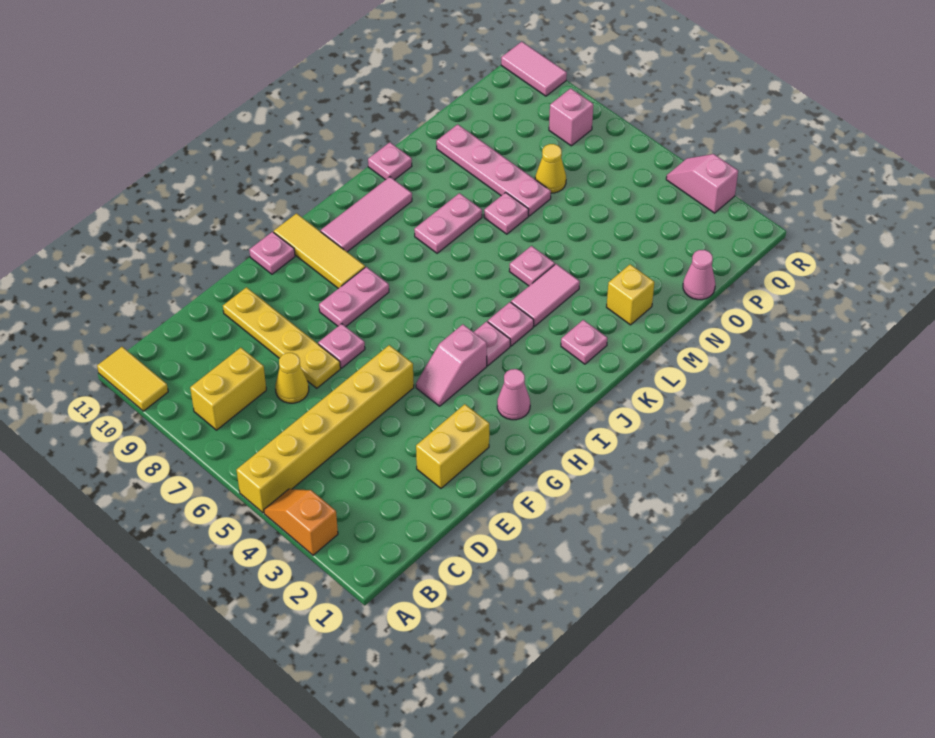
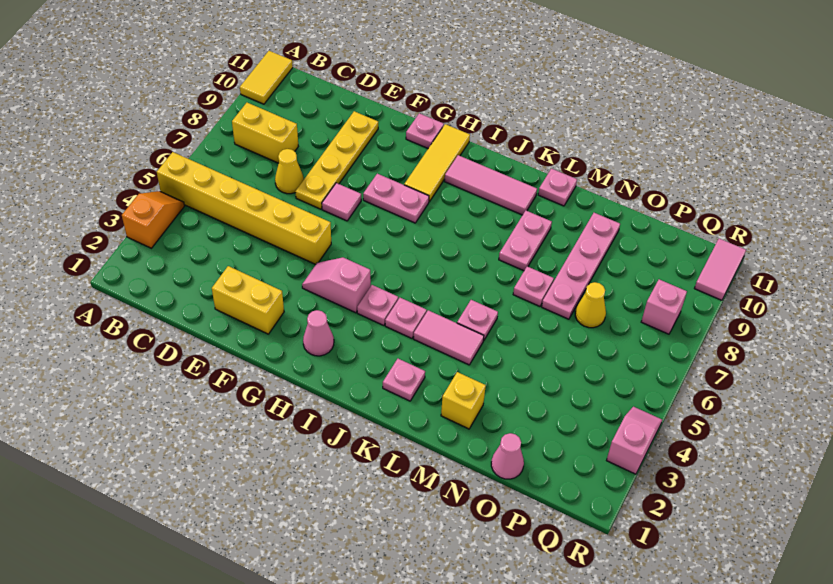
pink plate F7 level 1 -> pink tile F7 level 1
pink plate K8:L8 level 1 -> pink plate L8:L9 level 1

